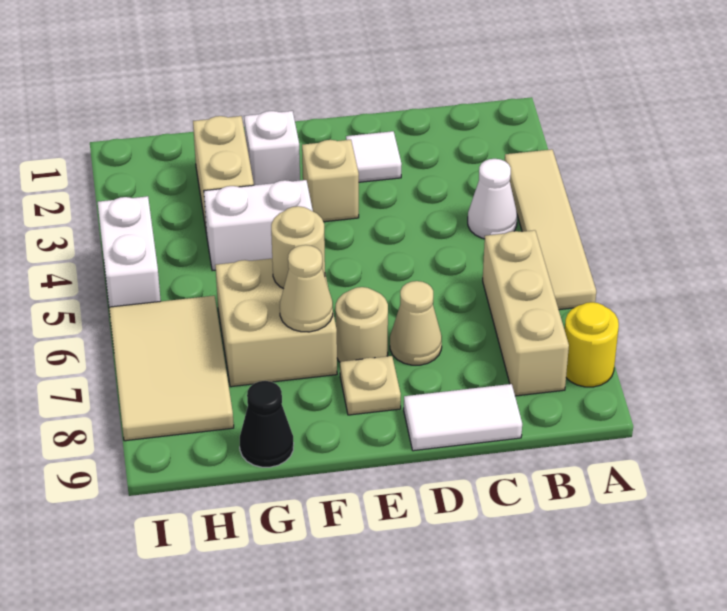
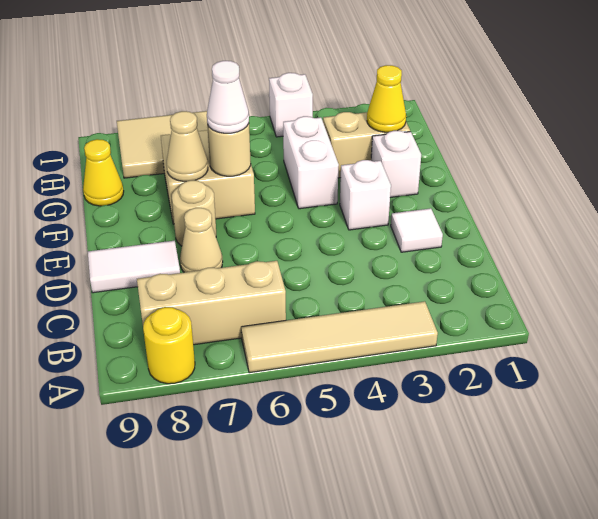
white cone B4 level 1 -> white cone F6 level 3
white tile C9:D9 level 1 -> white tile D8:D9 level 1
tan brick E3 level 1 -> white brick E3 level 1
tan plate E8 level 1 -> none
none -> yellow cone G2 level 2
black cone G9 level 1 -> yellow cone G9 level 1
white brick I4:I5 level 1 -> white brick I4 level 1

